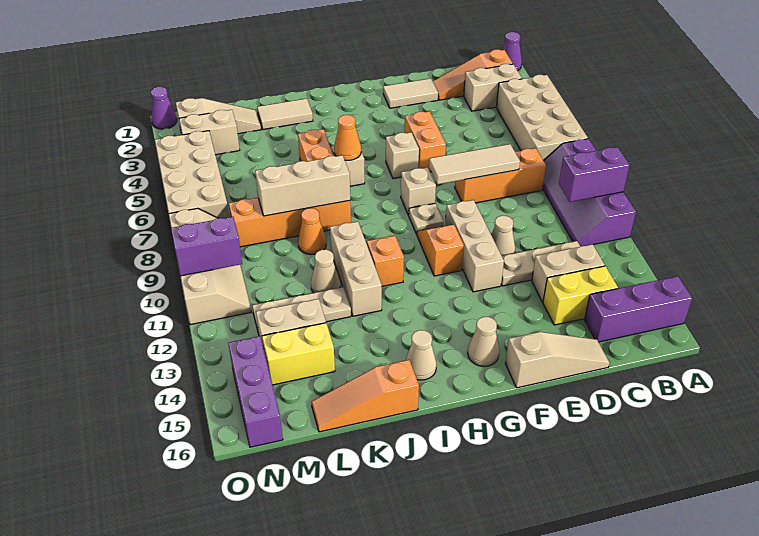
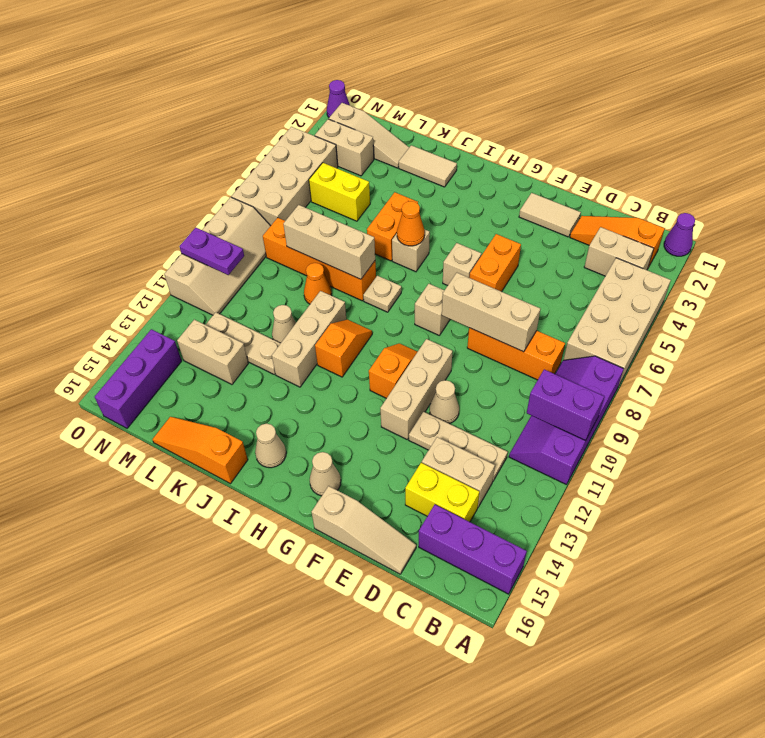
tan tile D8:F8 level 2 -> tan brick D8:F8 level 2
tan plate G9 level 1 -> tan plate I8 level 1
yellow brick L14:M14 level 1 -> yellow brick L5:M5 level 1
purple brick N10:O10 level 2 -> purple plate N10:O10 level 2

